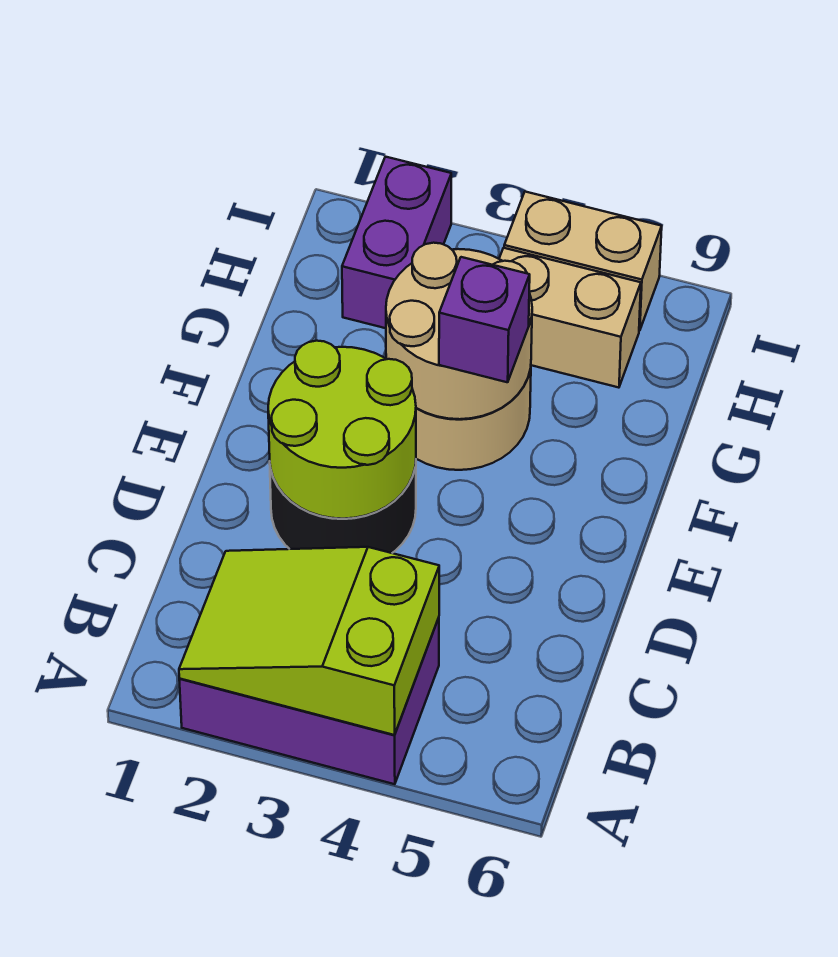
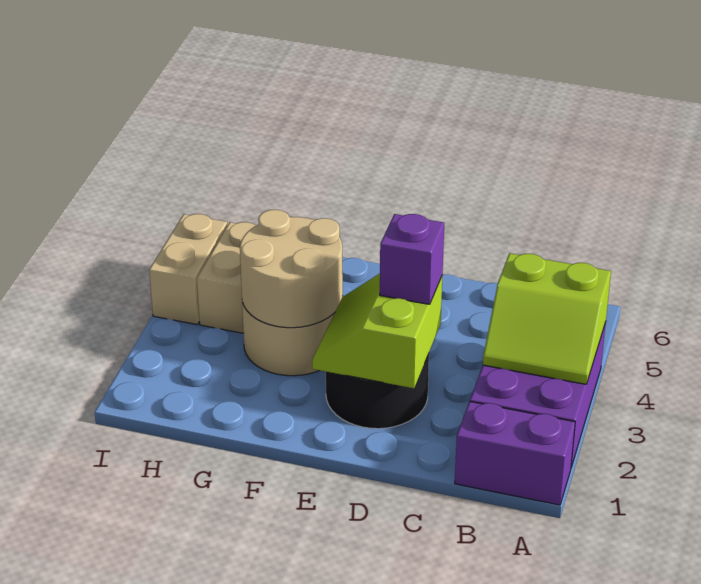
lime slope A2:B4 level 2 top 4 -> lime slope A3:B4 level 2 top 4
lime round brick D2:E3 level 2 -> lime slope D2:E3 level 2 top D
purple brick F4 level 3 -> purple brick D3 level 3
purple brick H2:I2 level 1 -> purple brick A1:B1 level 1

